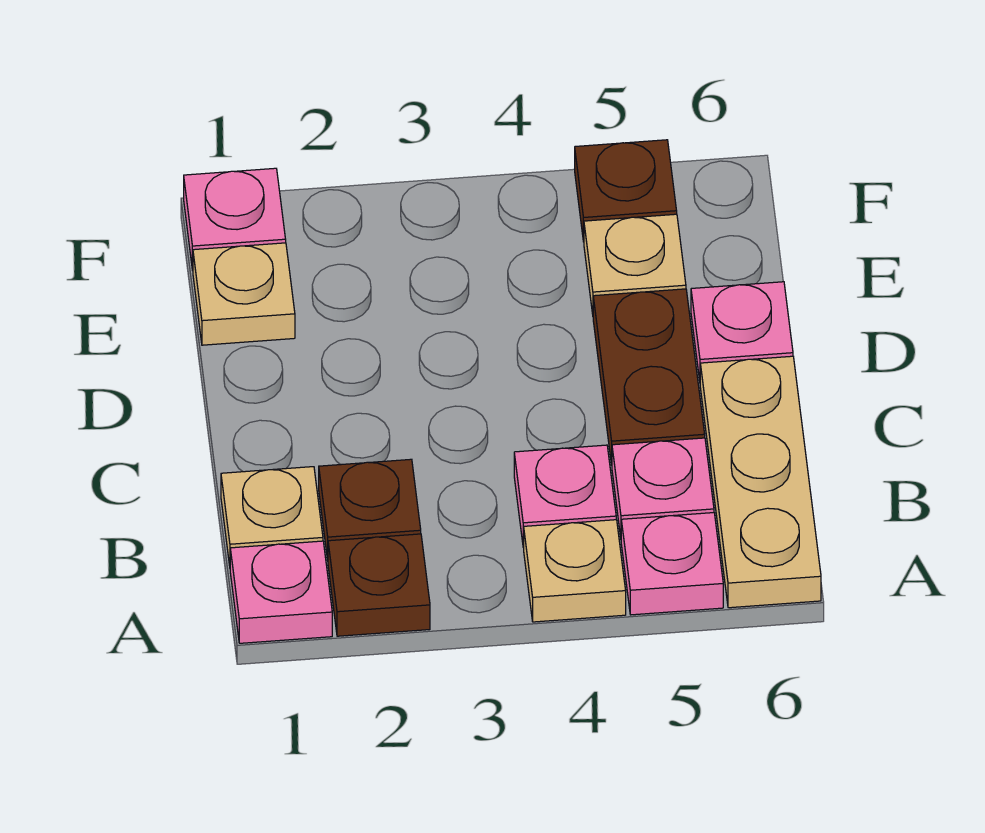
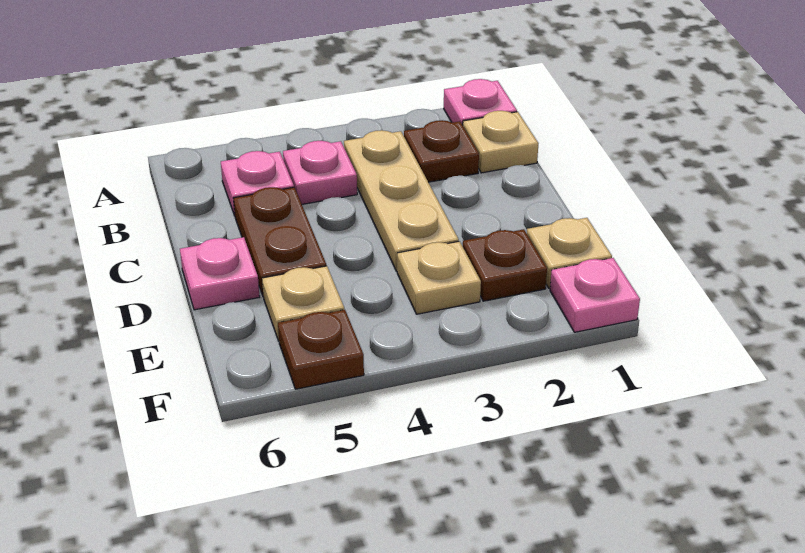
brown plate A2 level 1 -> brown plate E2 level 1
tan plate A4 level 1 -> tan plate E3 level 1
pink plate A5 level 1 -> none
tan plate A6:C6 level 1 -> tan plate B3:D3 level 1

